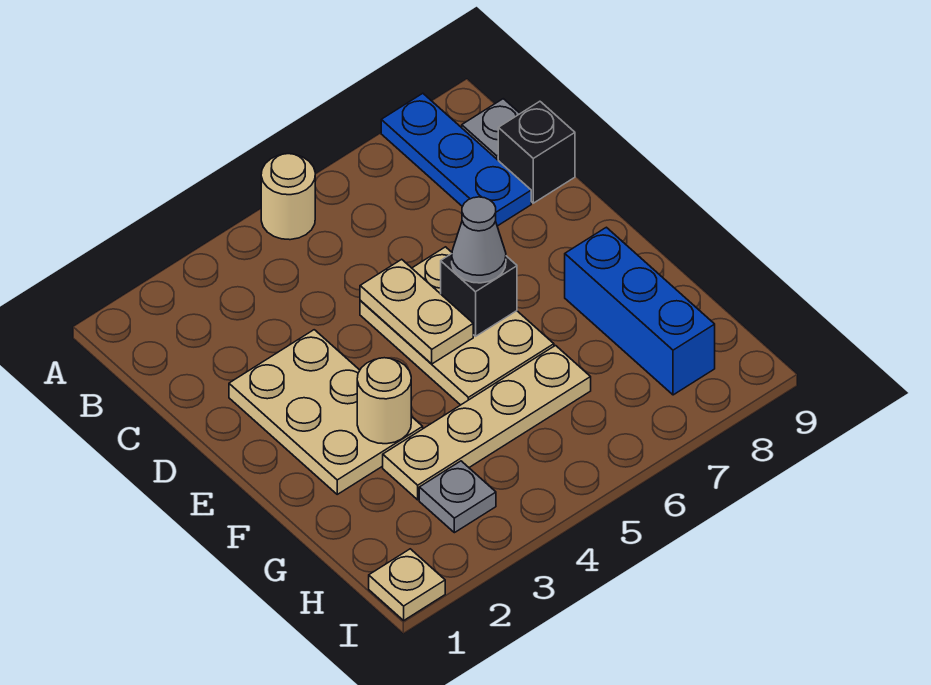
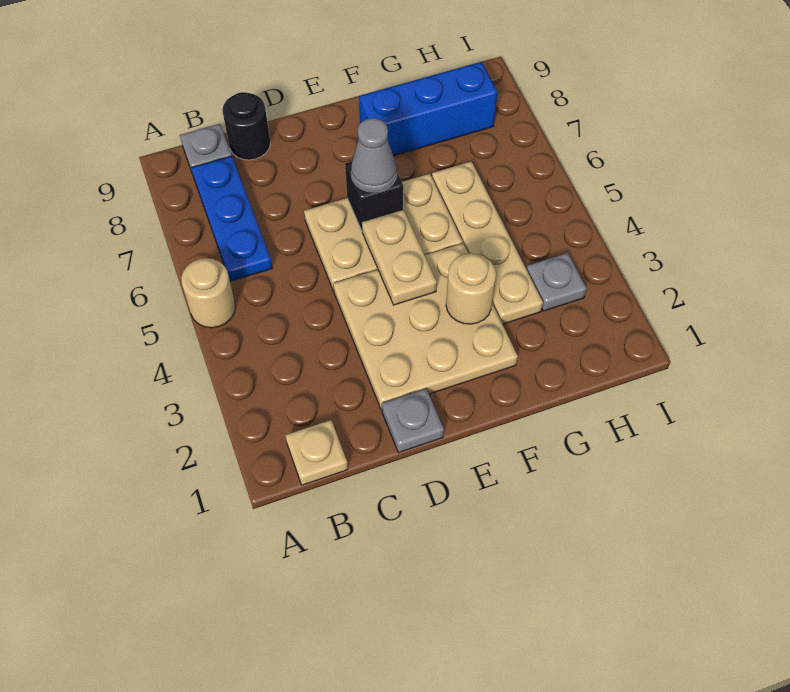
blue plate A8:C8 level 1 -> blue plate B6:B8 level 1
black brick C9 level 1 -> black round brick C9 level 1
none -> grey plate D1 level 1
tan plate D2:F3 level 1 -> tan plate D2:F4 level 1
tan plate D5:E5 level 2 -> tan plate E4:E5 level 2
tan plate I1 level 1 -> tan plate B1 level 1

